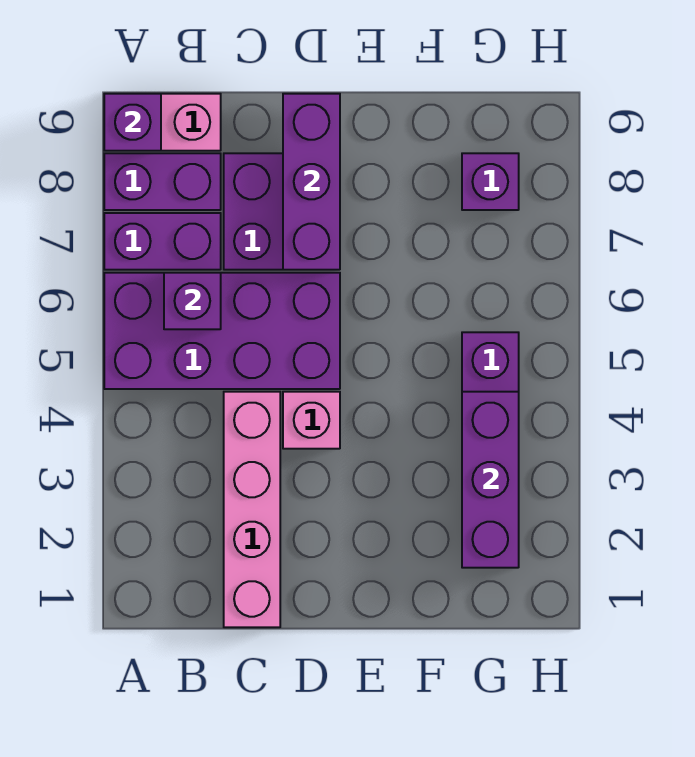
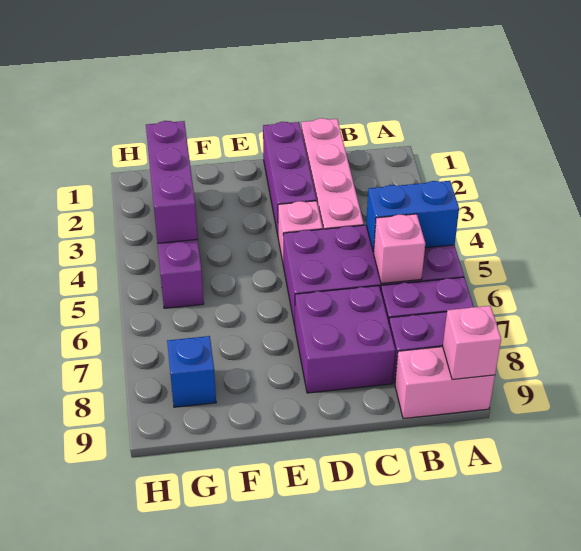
none -> blue brick A5:B5 level 2
purple brick A9 level 2 -> pink brick A9 level 2
purple brick B6 level 2 -> pink brick B6 level 2
purple brick D7:D9 level 2 -> purple brick D1:D3 level 1
purple brick G8 level 1 -> blue brick G8 level 1

